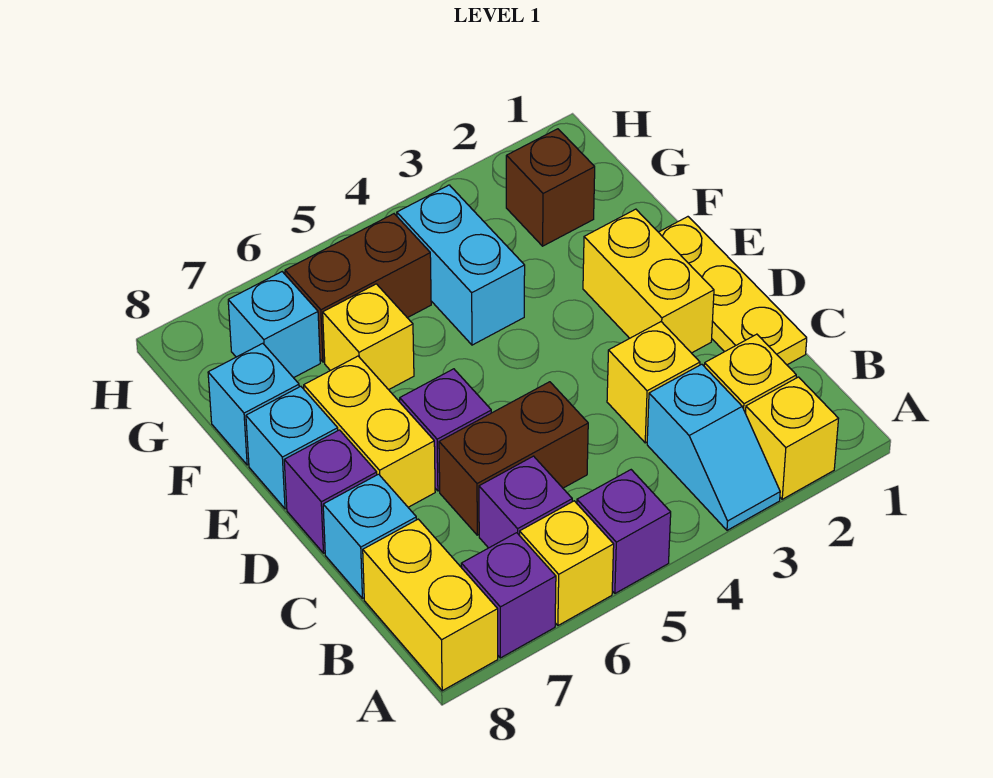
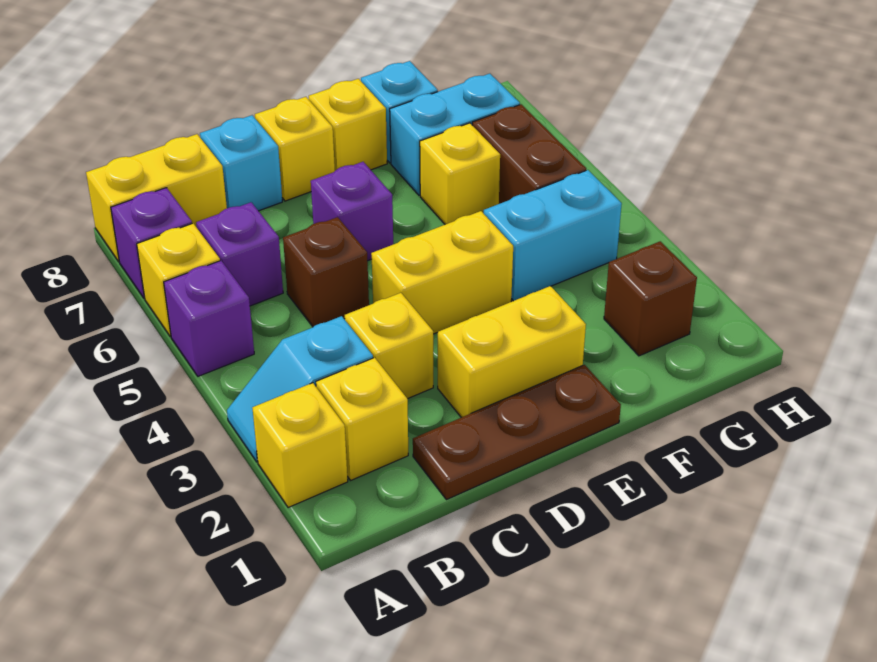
yellow plate C1:E1 level 1 -> brown plate C1:E1 level 1
brown brick C5:C6 level 1 -> brown brick C5 level 1
yellow brick D7:E7 level 1 -> yellow brick D4:E4 level 1
purple brick D8 level 1 -> yellow brick D8 level 1
cyan brick E8 level 1 -> yellow brick E8 level 1
cyan brick G7 level 1 -> cyan brick F7:G7 level 1

